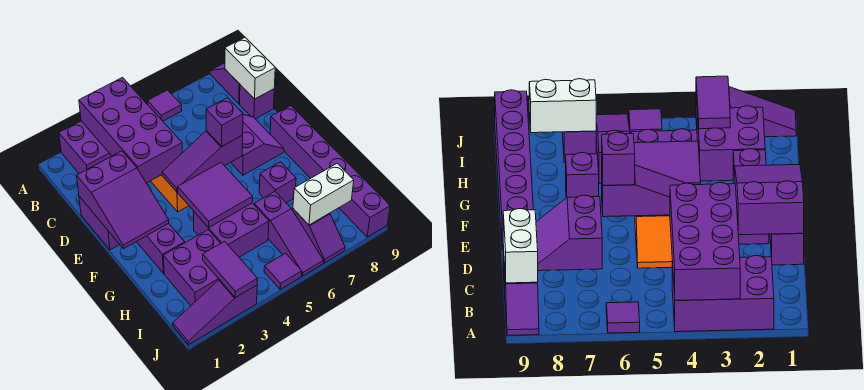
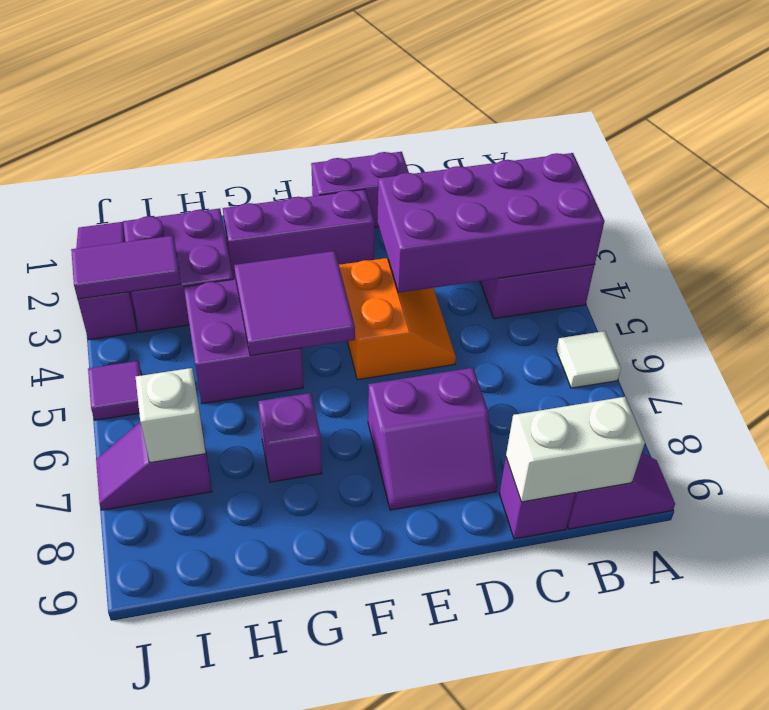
purple tile A6 level 1 -> white tile A6 level 1
purple slope D1:F2 level 2 top D -> none
purple slope E4:E6 level 2 top 6 -> none
purple brick E6 level 3 -> none
purple brick E9:J9 level 1 -> none
purple slope H6:J6 level 1 top H -> none
white brick I7:I8 level 2 -> white brick I7 level 2

